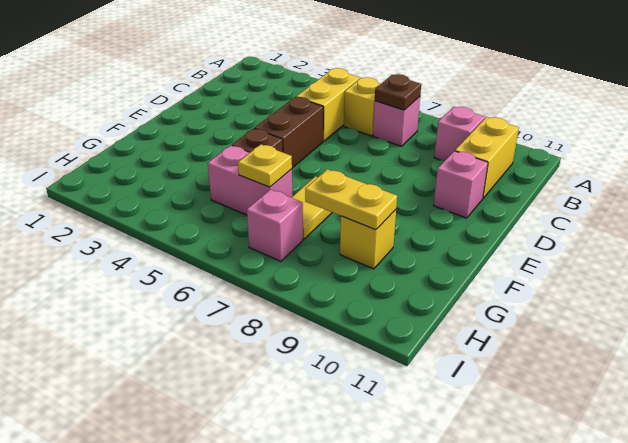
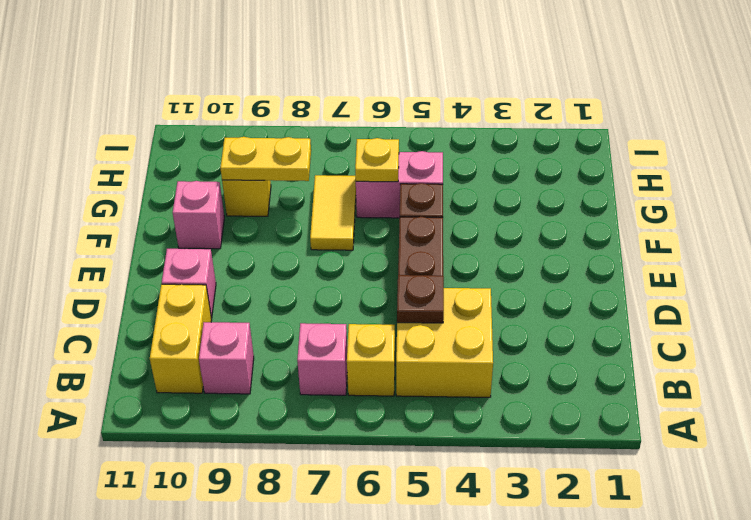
yellow brick B5:C5 level 1 -> yellow brick B4:C5 level 1
brown plate B7 level 2 -> brown plate C5 level 2
pink brick H7 level 1 -> pink brick F10 level 1

